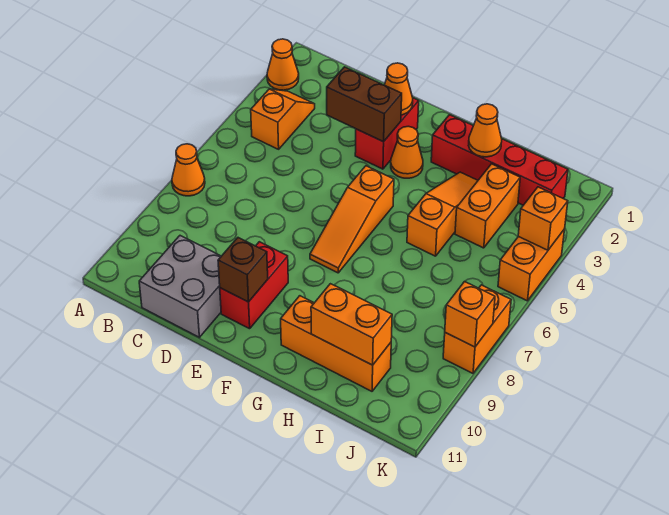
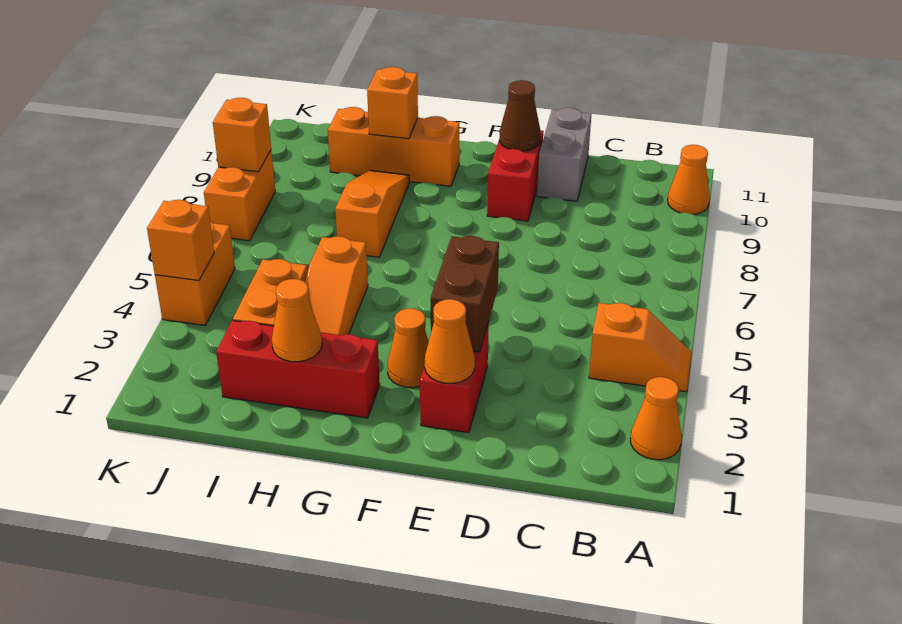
orange cone A7 level 1 -> orange cone A10 level 1
orange slope B3:B4 level 1 top 4 -> orange slope A4:B4 level 1 top B
grey brick C10:D11 level 1 -> grey brick D10:D11 level 1
brown brick D3:E3 level 2 -> brown brick E3:E4 level 2
brown brick E10 level 2 -> brown cone E10 level 2
orange slope F5:F7 level 1 top 5 -> orange slope H7:H9 level 1 top 7
red brick G2:J2 level 1 -> red brick G2:I2 level 1
orange brick H10:I10 level 2 -> orange brick H10 level 2

